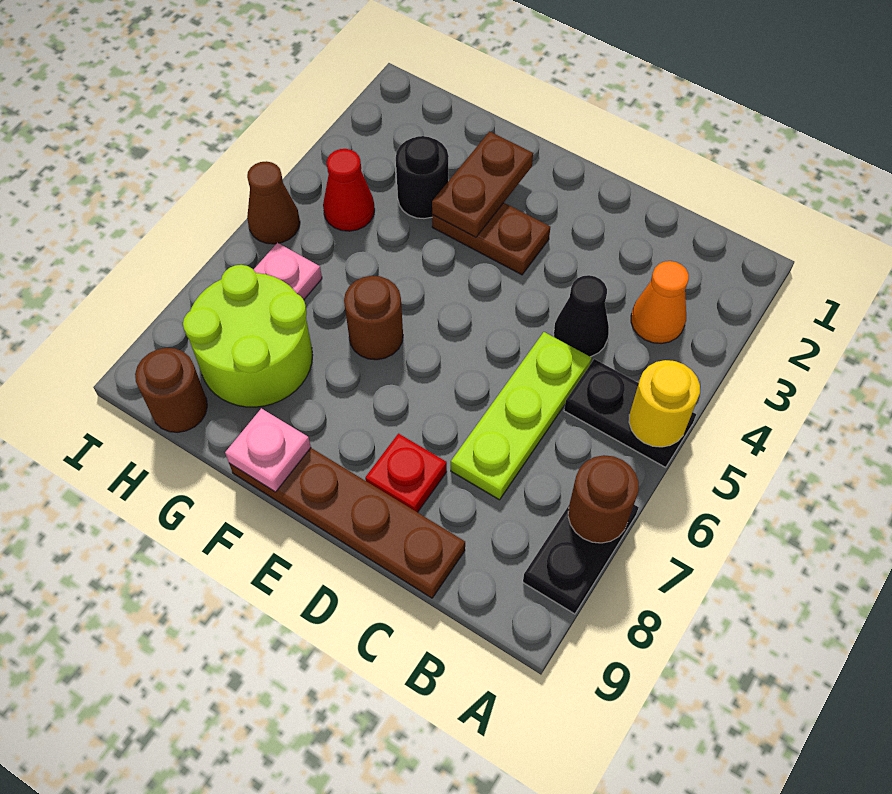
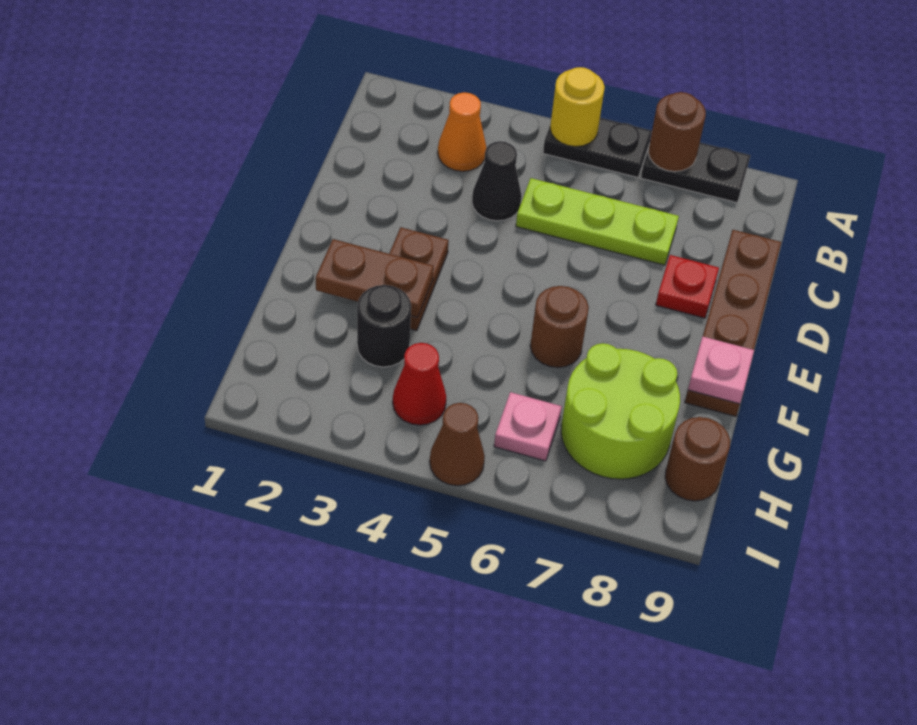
black plate A5:B5 level 1 -> black plate A5:A6 level 1

